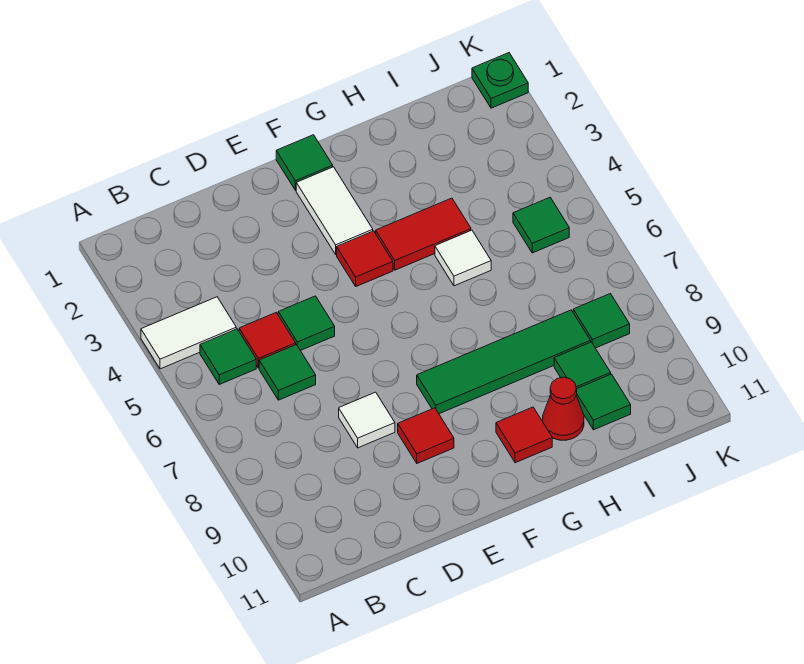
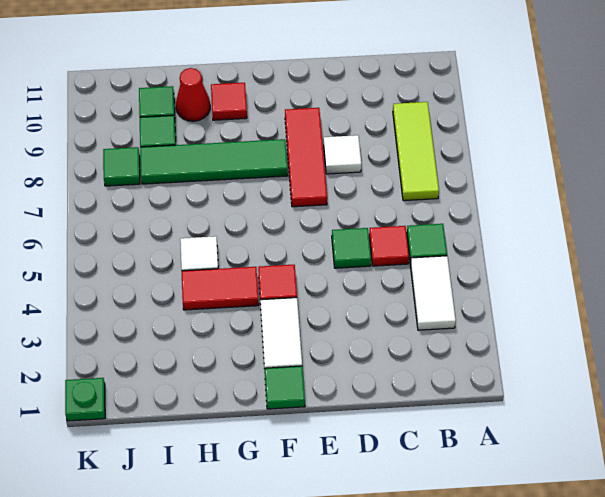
white tile A4:B4 level 1 -> white tile B3:B4 level 1
none -> lime tile B7:B9 level 1
green tile C6 level 1 -> none
red tile E9 level 1 -> red tile E7:E9 level 1
green tile J5 level 1 -> none

